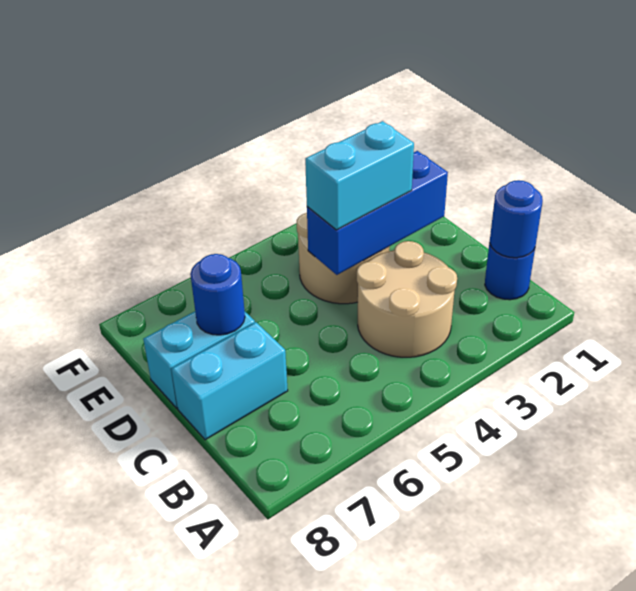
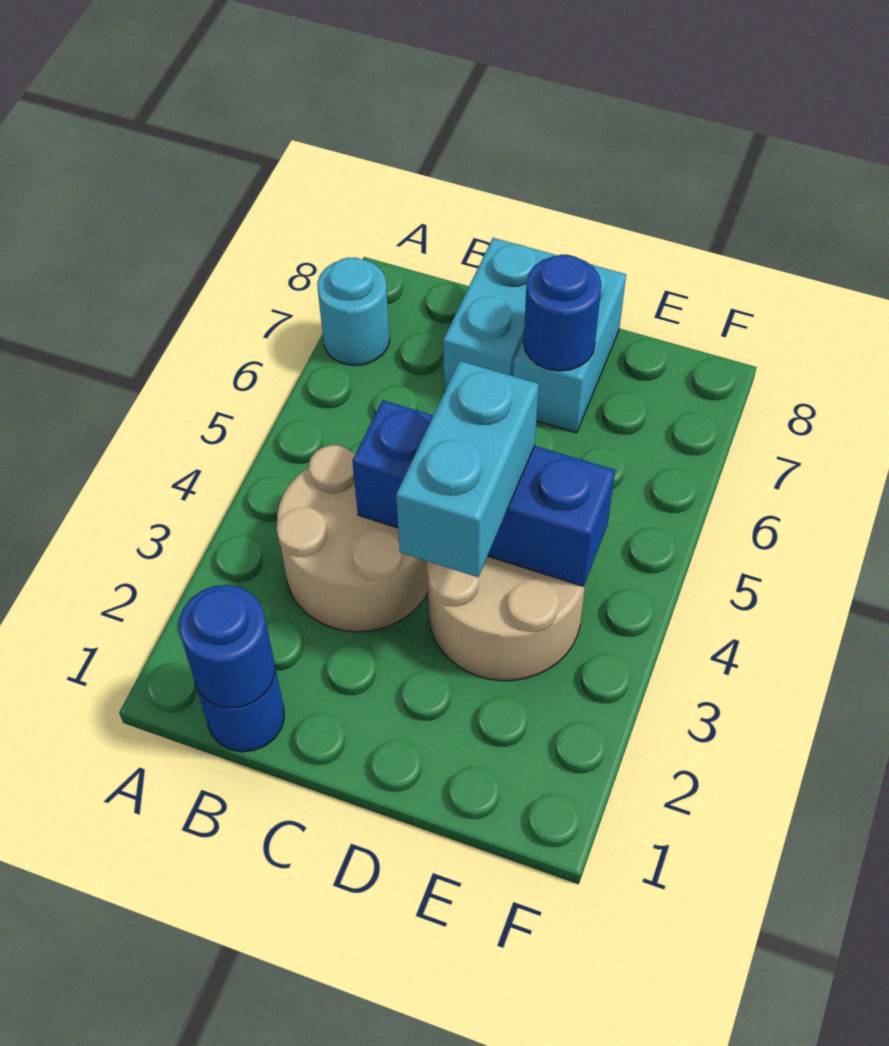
none -> cyan round brick A7 level 1
blue brick D2:D4 level 2 -> blue brick C4:E4 level 2

